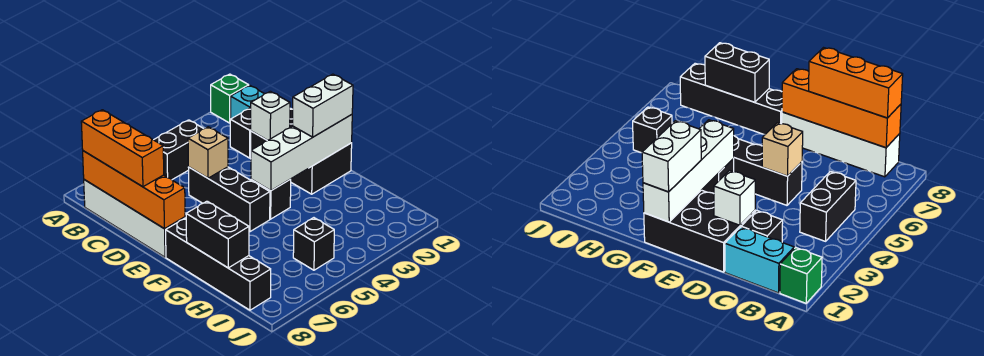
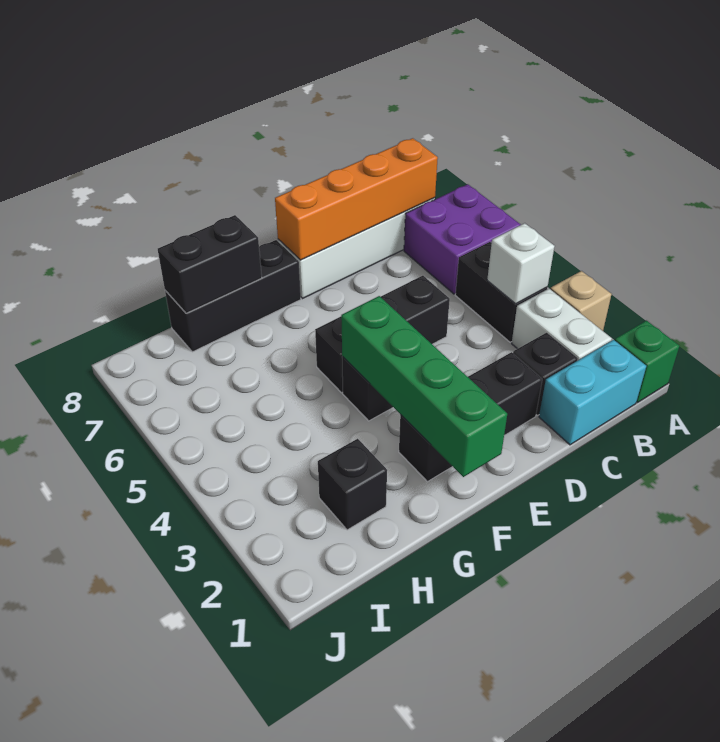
none -> purple brick A6:B7 level 1
orange brick B8:D8 level 3 -> none
black brick D1:F2 level 1 -> black brick D2:F2 level 1
white brick D2 level 2 -> white brick B4 level 2
tan brick D5 level 2 -> tan brick A3 level 1
white brick F1:F4 level 2 -> green brick F1:F4 level 2
white brick F1:F2 level 3 -> white brick B2:B3 level 1
black brick F8:I8 level 1 -> black brick F8:H8 level 1
black brick I5 level 1 -> black brick H2 level 1

